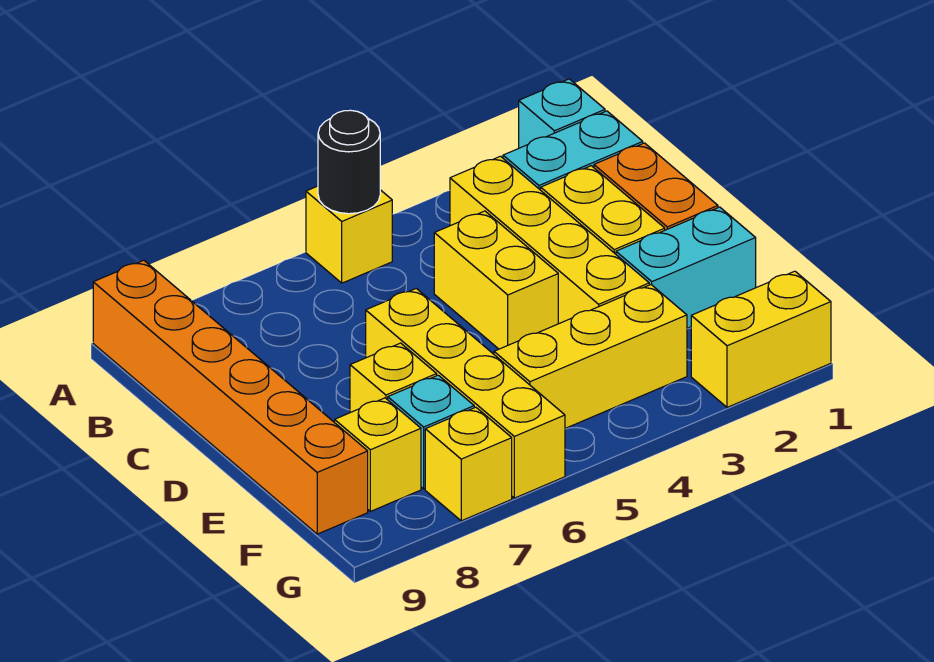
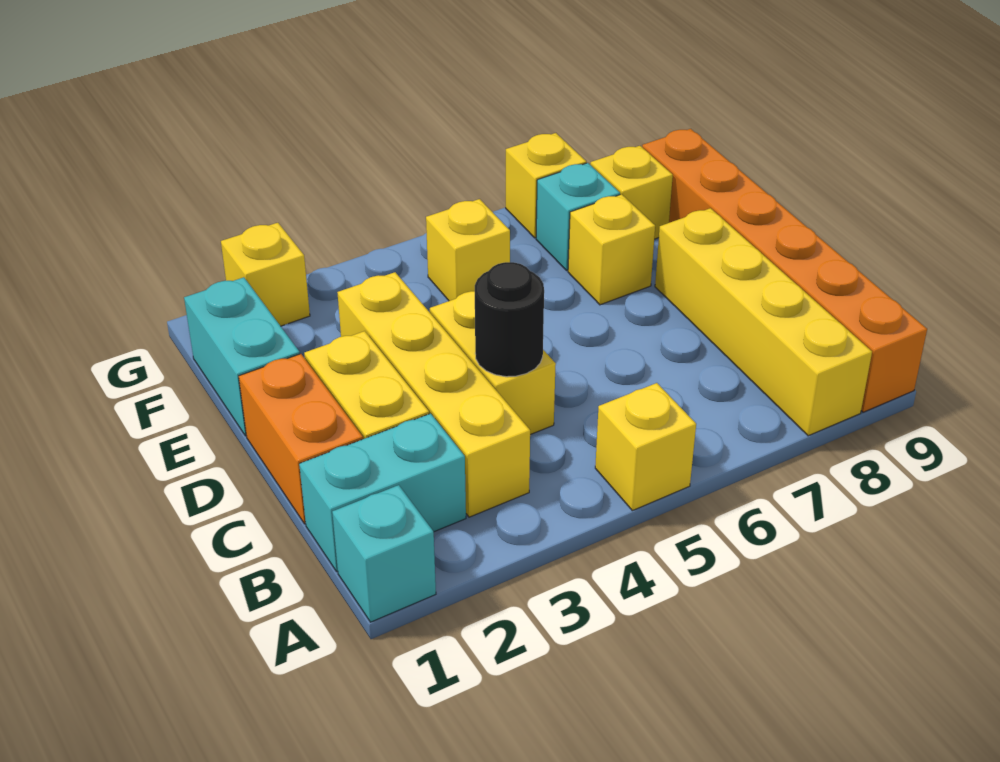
black round brick A5 level 2 -> black round brick C4 level 2
yellow brick D6:G6 level 1 -> yellow brick A8:D8 level 1
cyan brick E1:E2 level 1 -> cyan brick E1:F1 level 1
yellow brick F3:F5 level 1 -> yellow brick F5 level 1
yellow brick G1:G2 level 1 -> yellow brick G2 level 1

